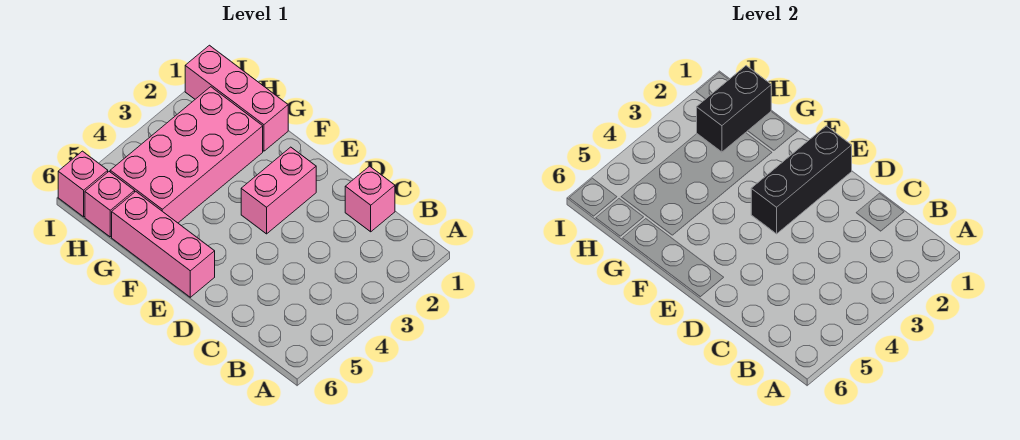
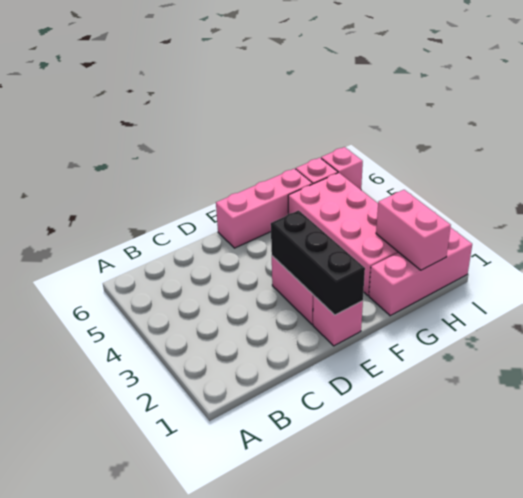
pink brick C1 level 1 -> pink brick E1 level 1
black brick H1:H2 level 2 -> pink brick H1:H2 level 2

